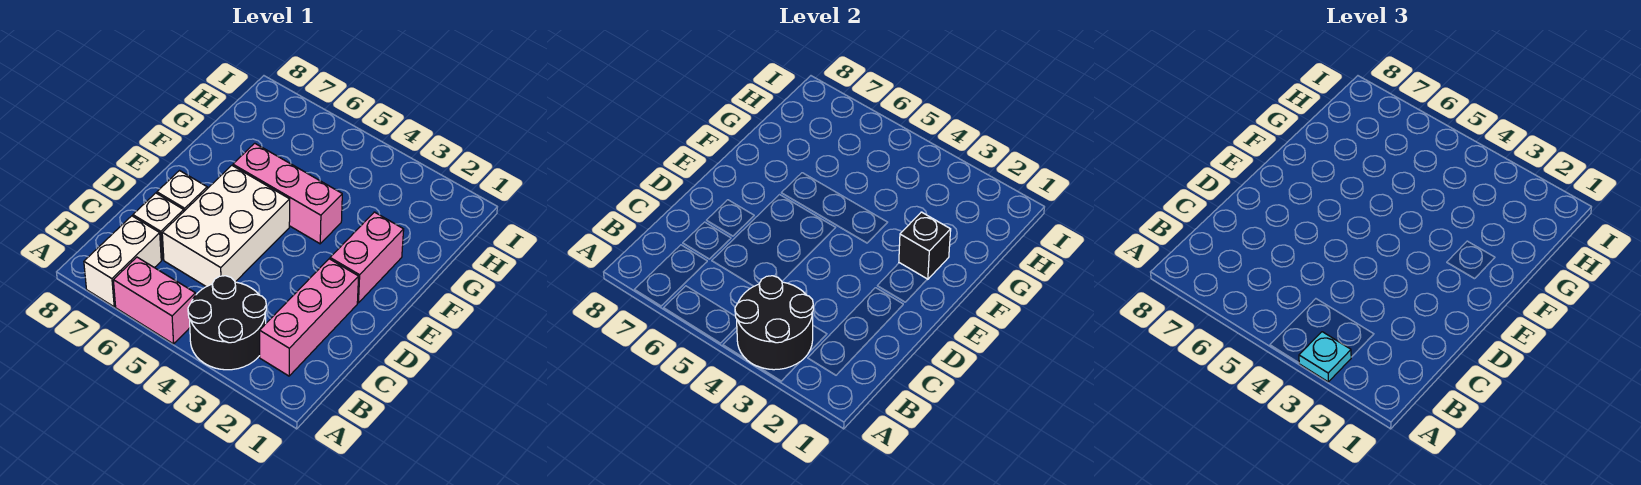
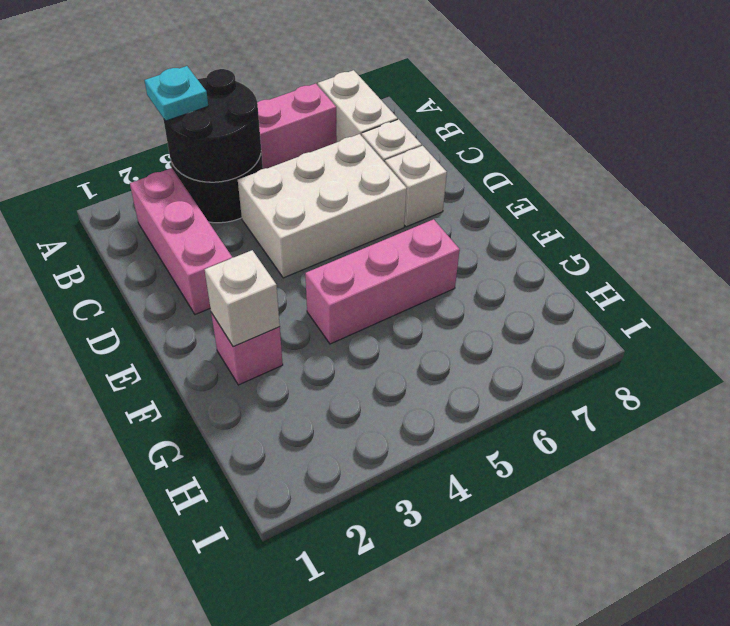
white brick C5:E6 level 1 -> white brick C4:D6 level 1
pink brick E2:F2 level 1 -> pink brick F2 level 1
black brick F2 level 2 -> white brick F2 level 2

